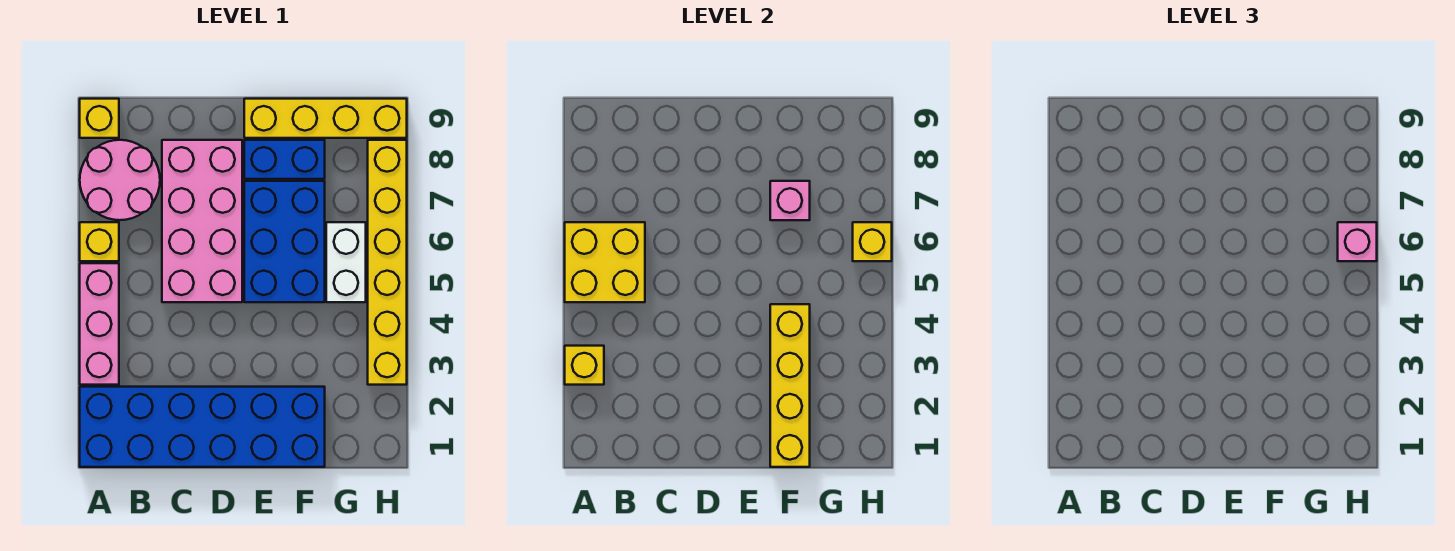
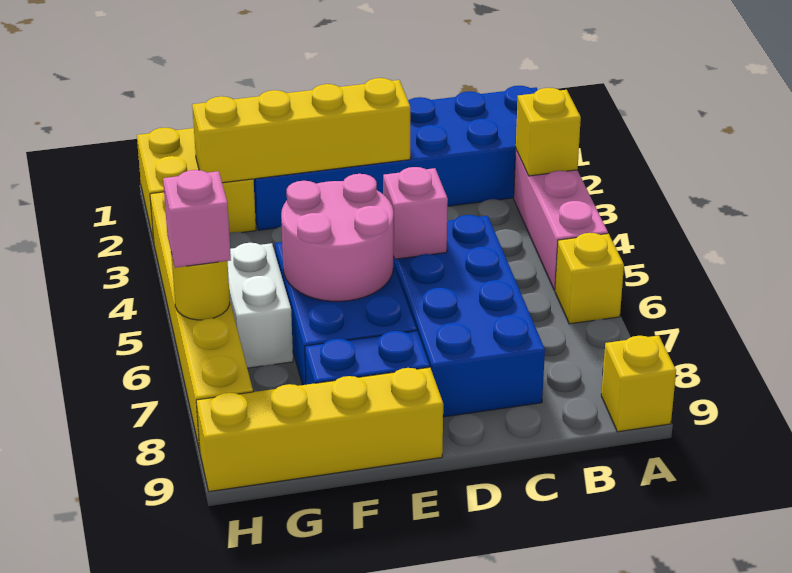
yellow brick A5:B6 level 2 -> yellow brick G1:H2 level 1
pink round brick A7:B8 level 1 -> pink round brick E5:F6 level 2
pink brick C5:D8 level 1 -> blue brick C5:D8 level 1
yellow brick F1:F4 level 2 -> yellow brick D2:G2 level 2
pink brick F7 level 2 -> pink brick D5 level 2
yellow brick H6 level 2 -> yellow round brick H6 level 2

